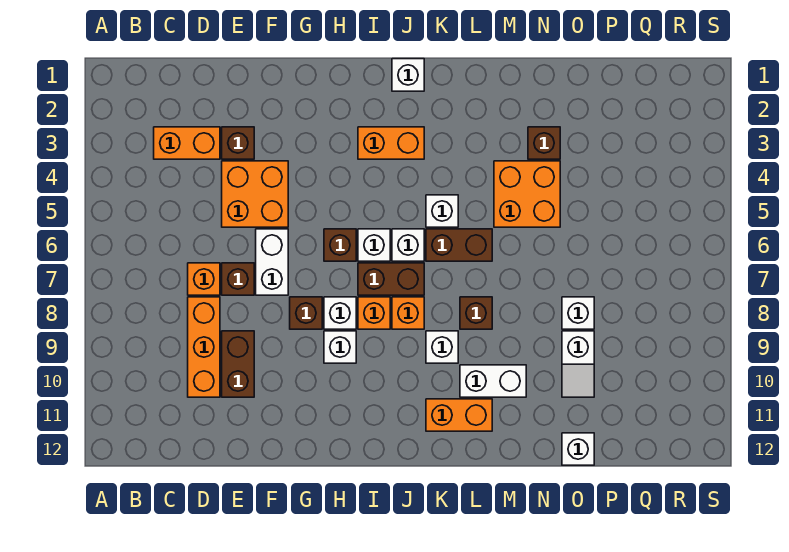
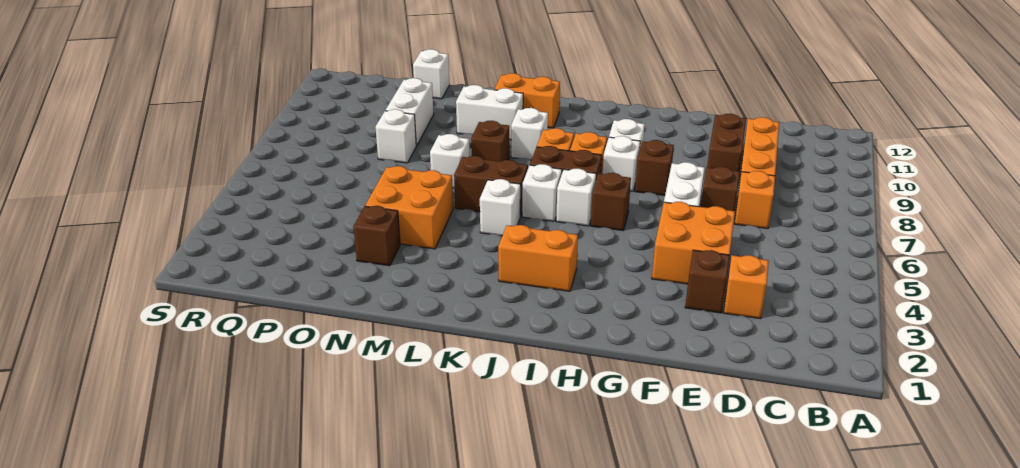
orange brick C3:D3 level 1 -> orange brick D3 level 1
white brick J1 level 1 -> white brick M7 level 1
white slope O9:O10 level 1 top 9 -> white brick O9:O10 level 1

